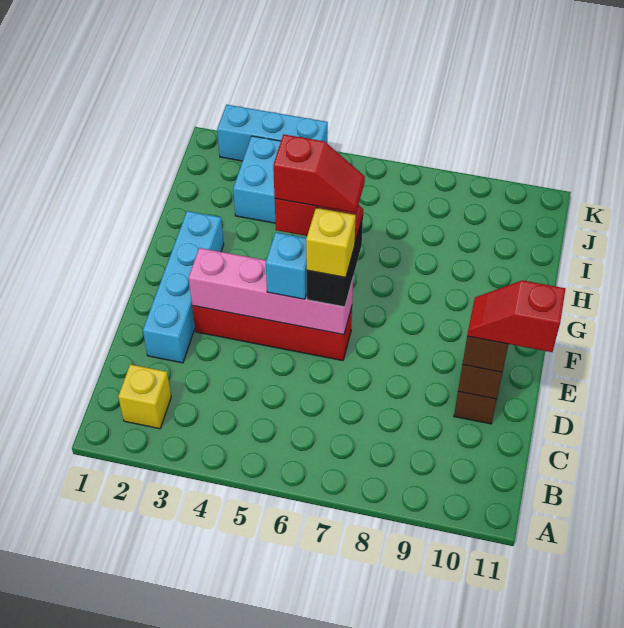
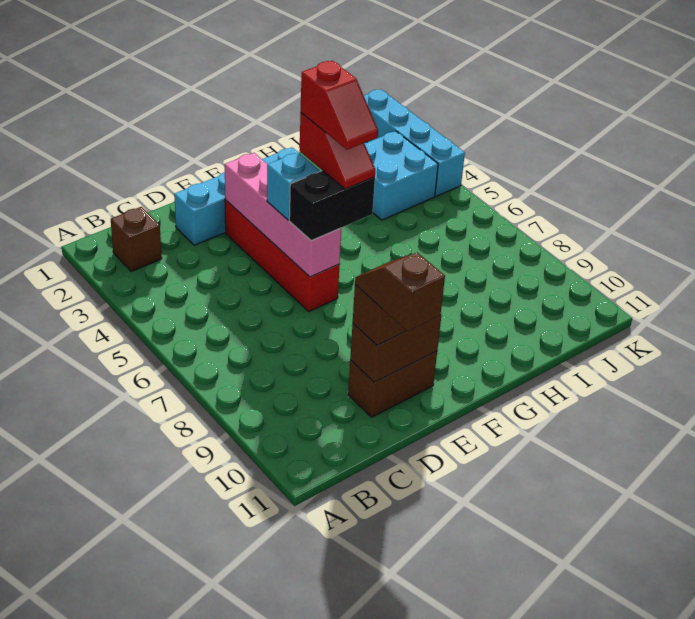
yellow brick B2 level 1 -> brown brick B2 level 1
red slope D10:D11 level 4 top 11 -> brown slope D10:D11 level 4 top 11
yellow brick E6 level 4 -> none
cyan brick K2:K4 level 1 -> cyan brick K1:K4 level 1

